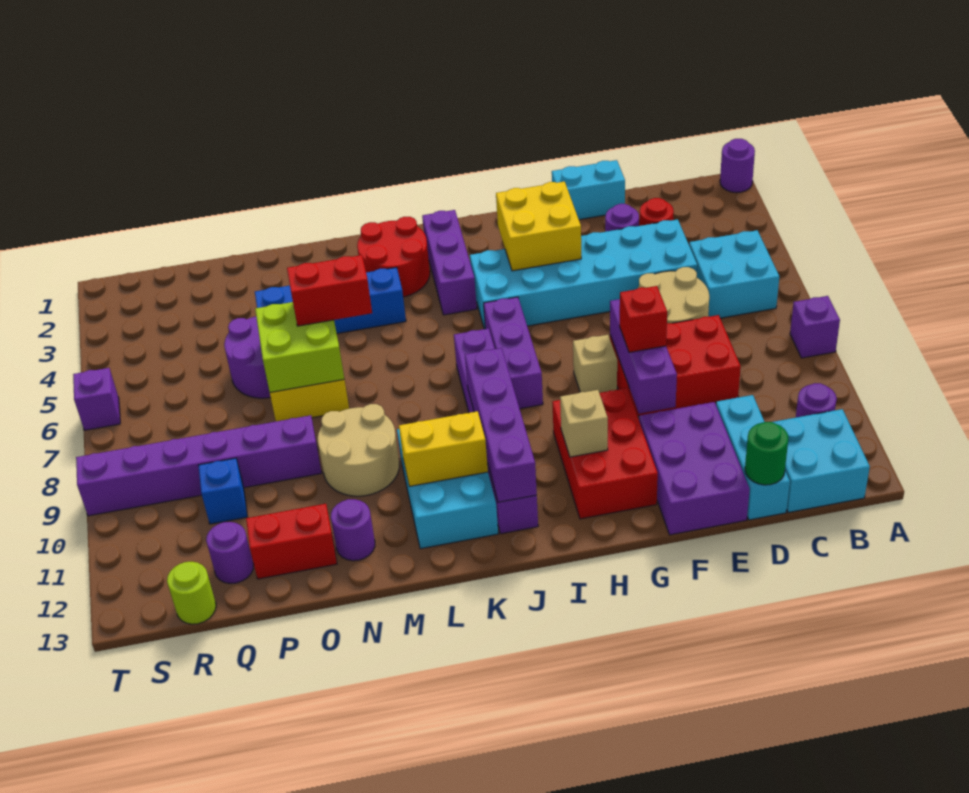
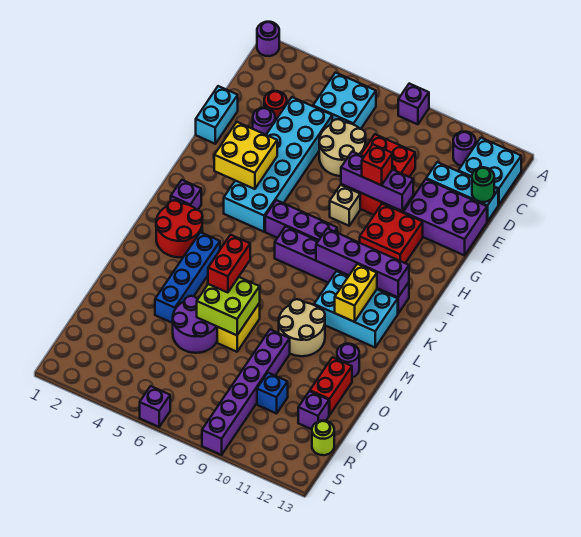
red brick G10:H12 level 1 -> red brick G10:H11 level 1
tan brick H11 level 2 -> none
purple brick J2:J4 level 1 -> purple brick J2 level 1
purple round brick Q12 level 1 -> purple brick Q12 level 1

